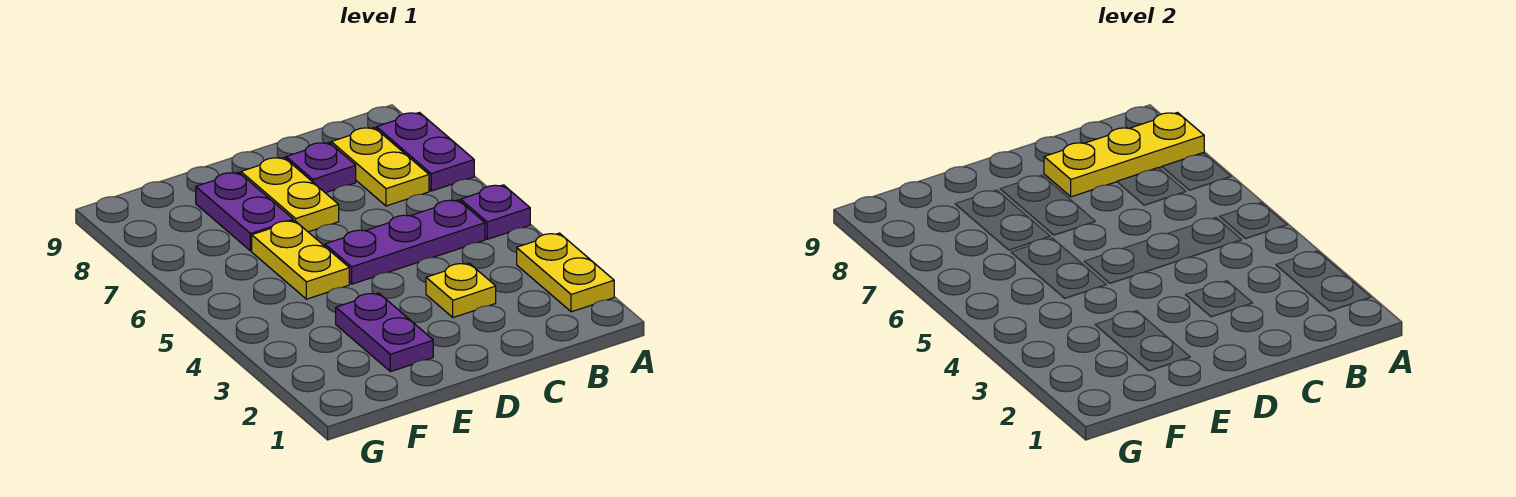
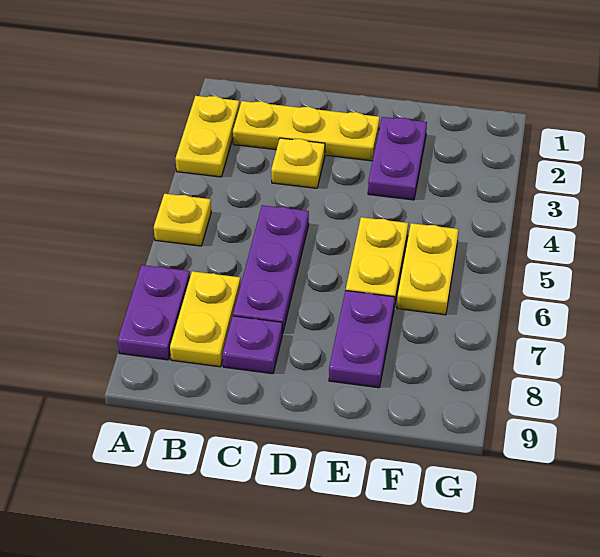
purple plate A5 level 1 -> yellow plate A5 level 1
yellow plate A8:C8 level 2 -> yellow plate B2:D2 level 1
purple plate B5:D5 level 1 -> purple plate C5:C7 level 1
yellow plate D7:D8 level 1 -> yellow plate F5:F6 level 1

